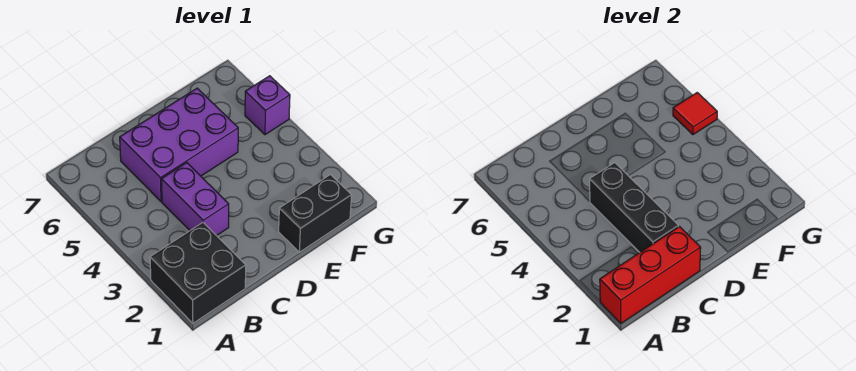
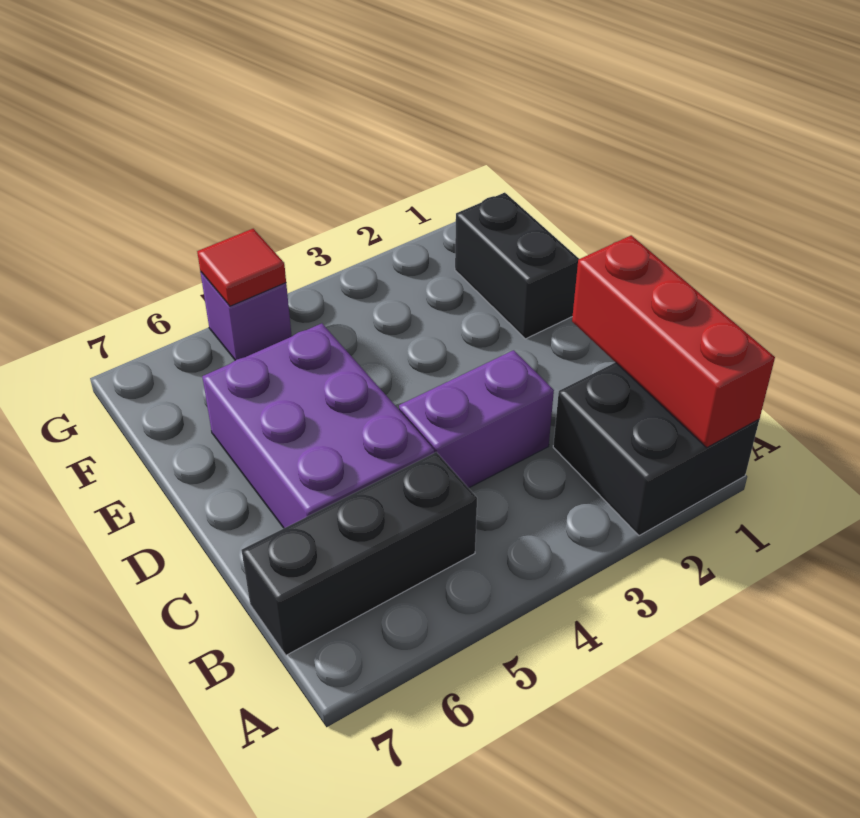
black brick C2:C4 level 2 -> black brick B5:B7 level 1

